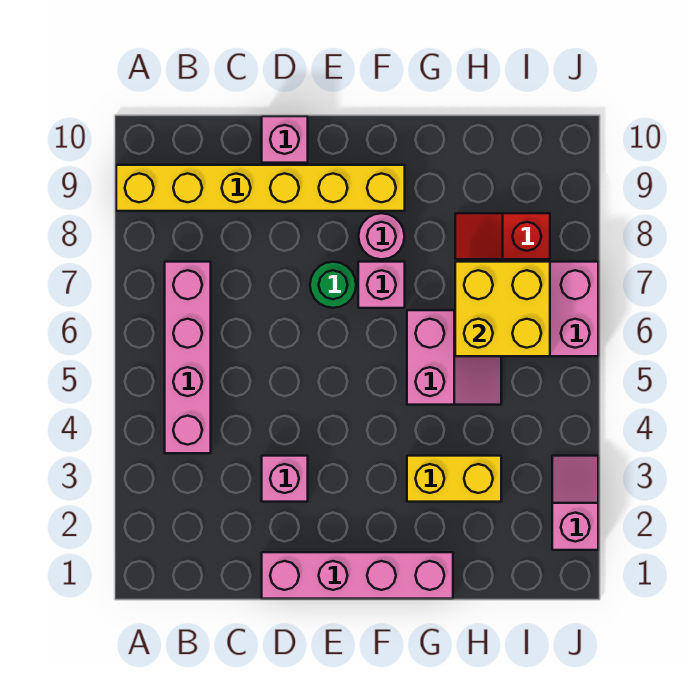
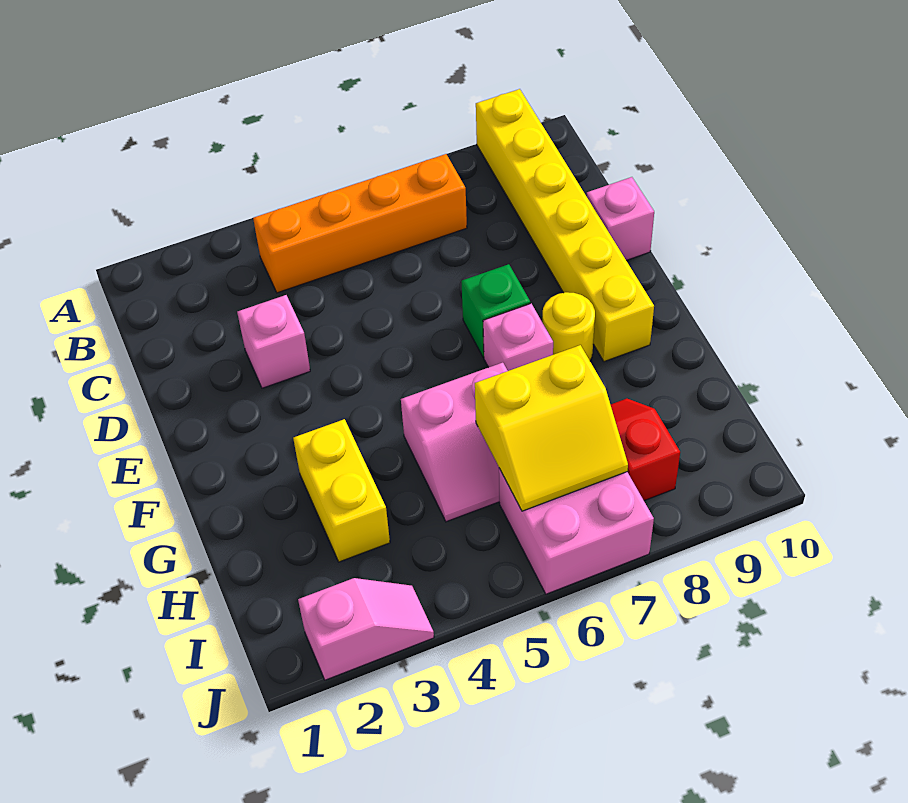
pink brick B4:B7 level 1 -> orange brick B4:B7 level 1
pink brick D1:G1 level 1 -> none
green round brick E7 level 1 -> green brick E7 level 1
pink round brick F8 level 1 -> yellow round brick F8 level 1
yellow brick H6:I7 level 2 -> yellow slope H6:I7 level 2 top H

